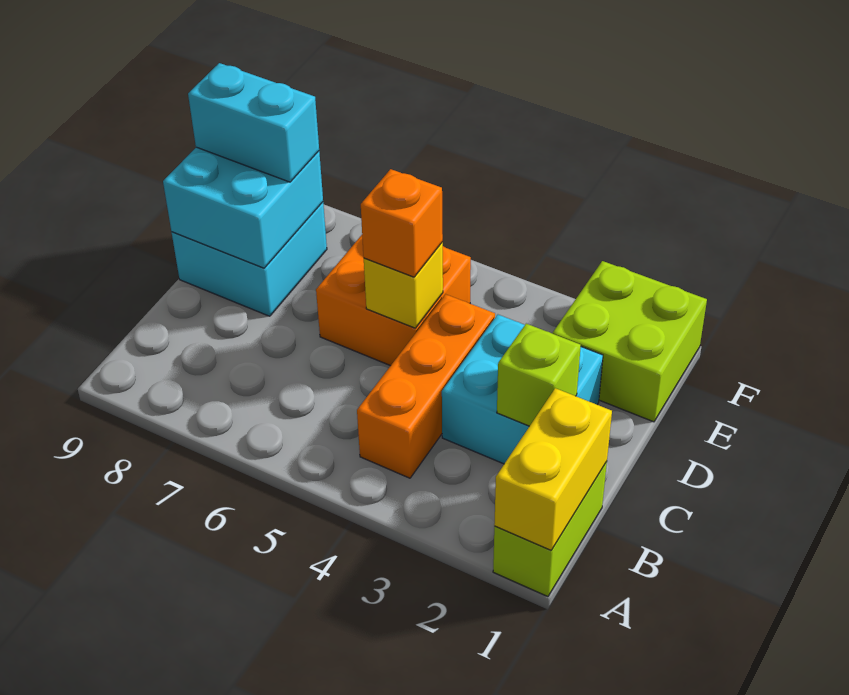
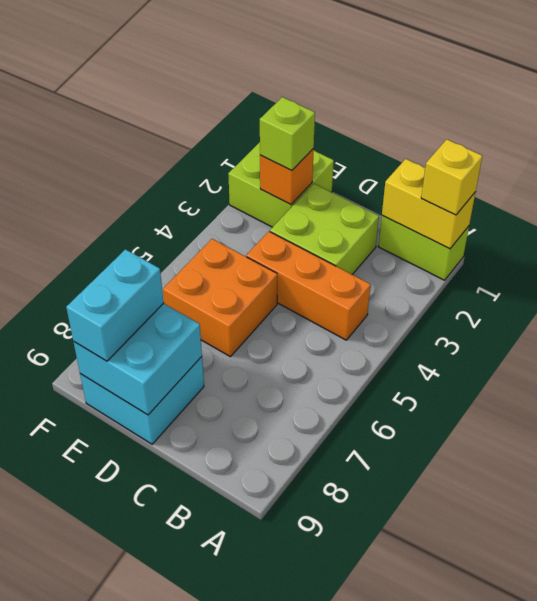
cyan brick C2:D3 level 1 -> lime brick C2:D3 level 1
lime brick C2 level 2 -> lime brick E2 level 3
yellow brick D5 level 2 -> yellow brick A1 level 3
orange brick D5 level 3 -> orange brick E2 level 2

